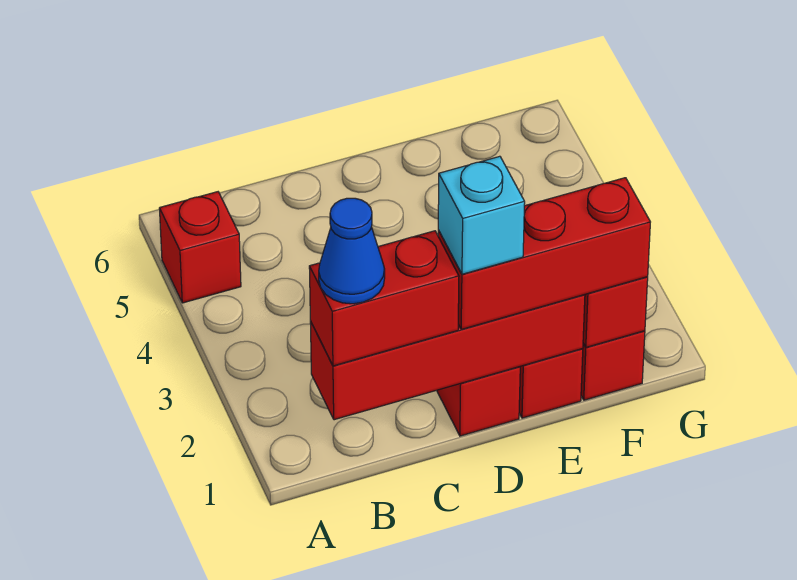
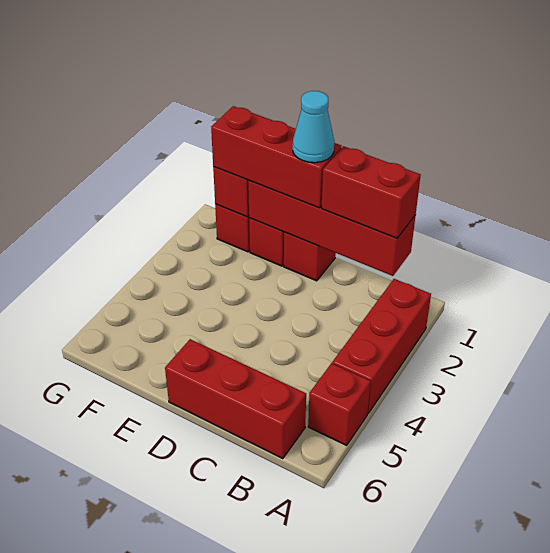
none -> red brick A2:A4 level 1
blue cone B1 level 4 -> none
none -> red brick B6:D6 level 1
cyan brick D1 level 4 -> cyan cone D1 level 4

